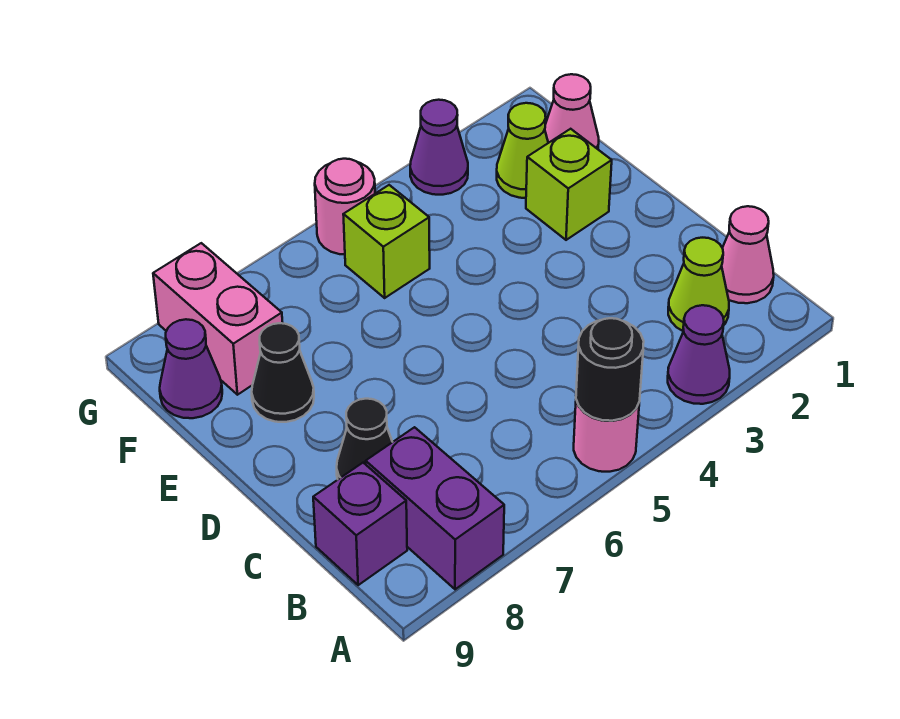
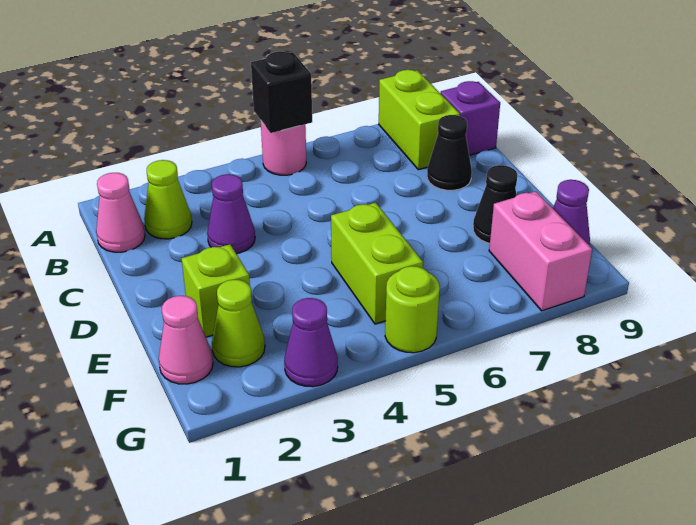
purple cone A3 level 1 -> purple cone C3 level 1
black round brick A5 level 2 -> black brick A5 level 2
purple brick A8:B8 level 1 -> lime brick A8:B8 level 1
lime brick F5 level 1 -> lime brick E5:F5 level 1
pink round brick G5 level 1 -> lime round brick G5 level 1

